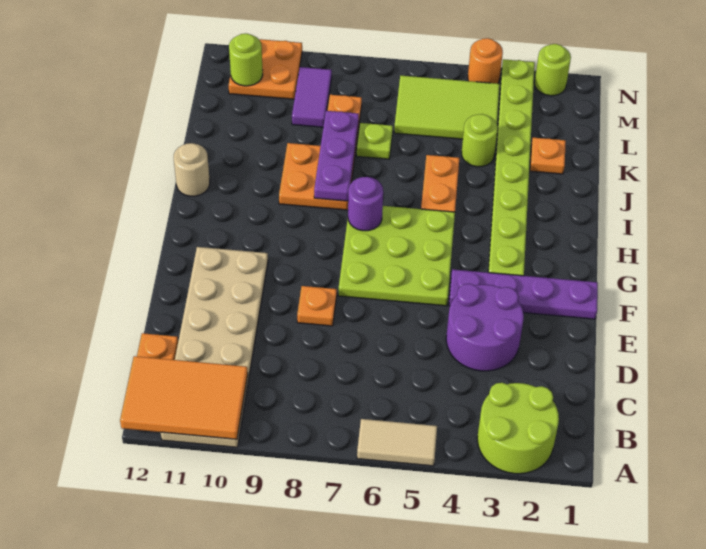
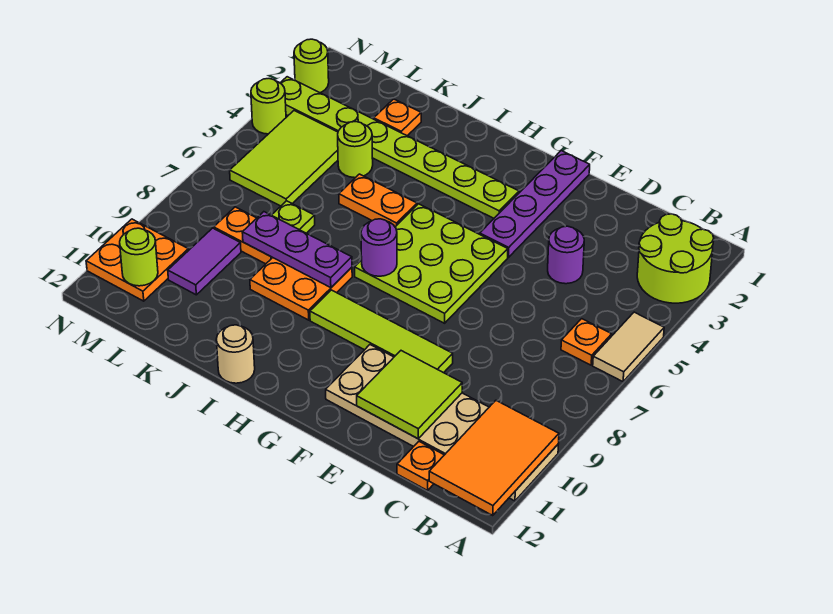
purple round brick D3:E4 level 1 -> purple round brick D4 level 1
none -> lime tile D10:E11 level 2
orange plate E8 level 1 -> orange plate B6 level 1
none -> lime tile E9:H9 level 1
purple tile L9:M9 level 1 -> purple tile L9:L10 level 1
orange round brick N4 level 1 -> lime round brick N4 level 1

